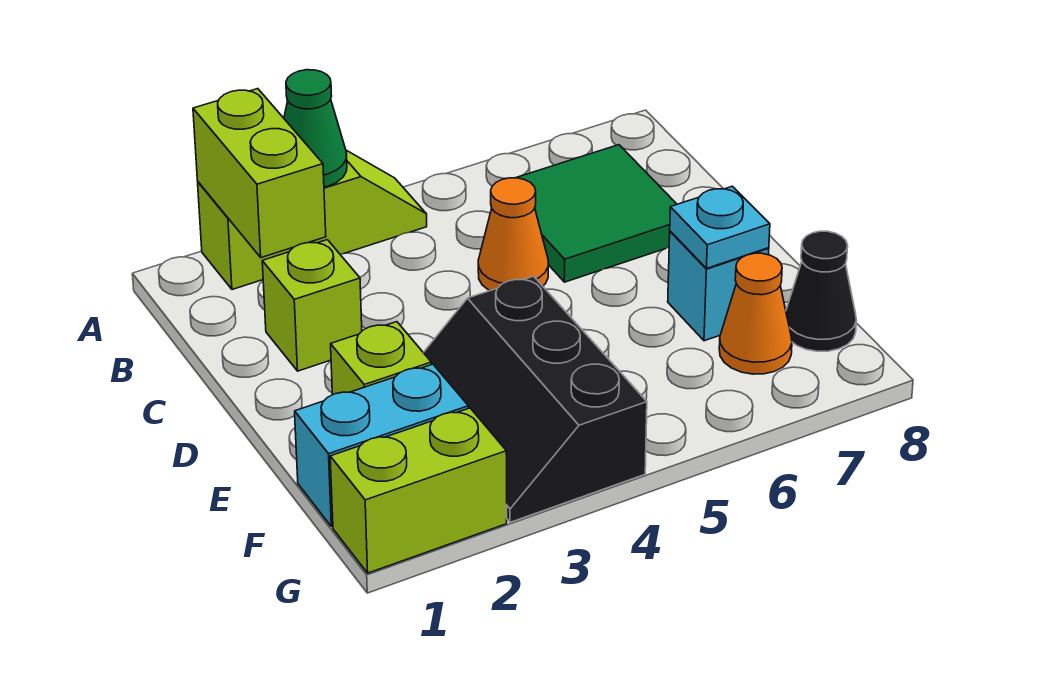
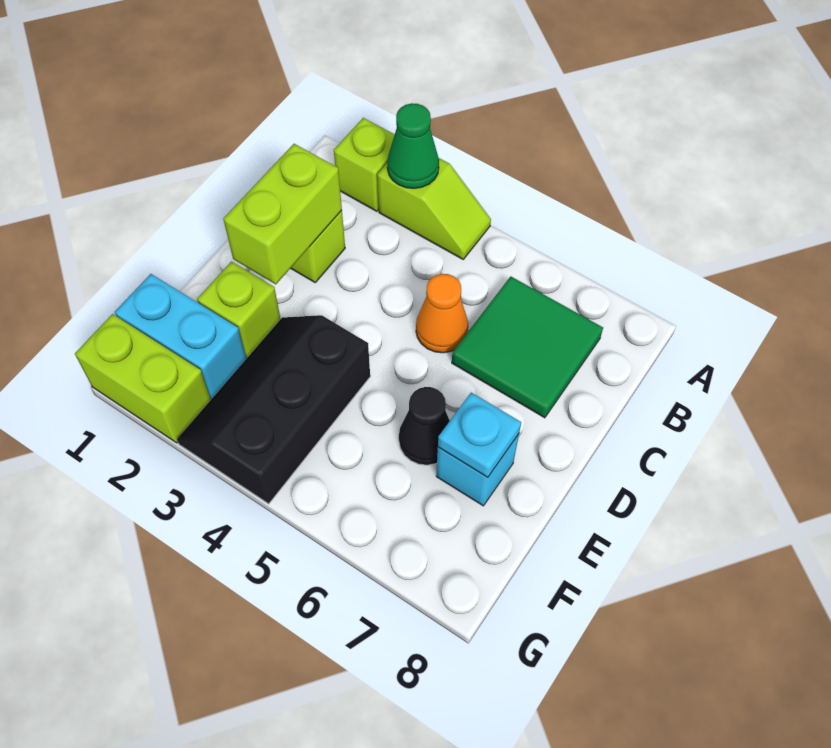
lime brick A2:B2 level 2 -> lime brick C2:D2 level 2
orange cone F7 level 1 -> none
black cone F8 level 1 -> black cone E6 level 1

